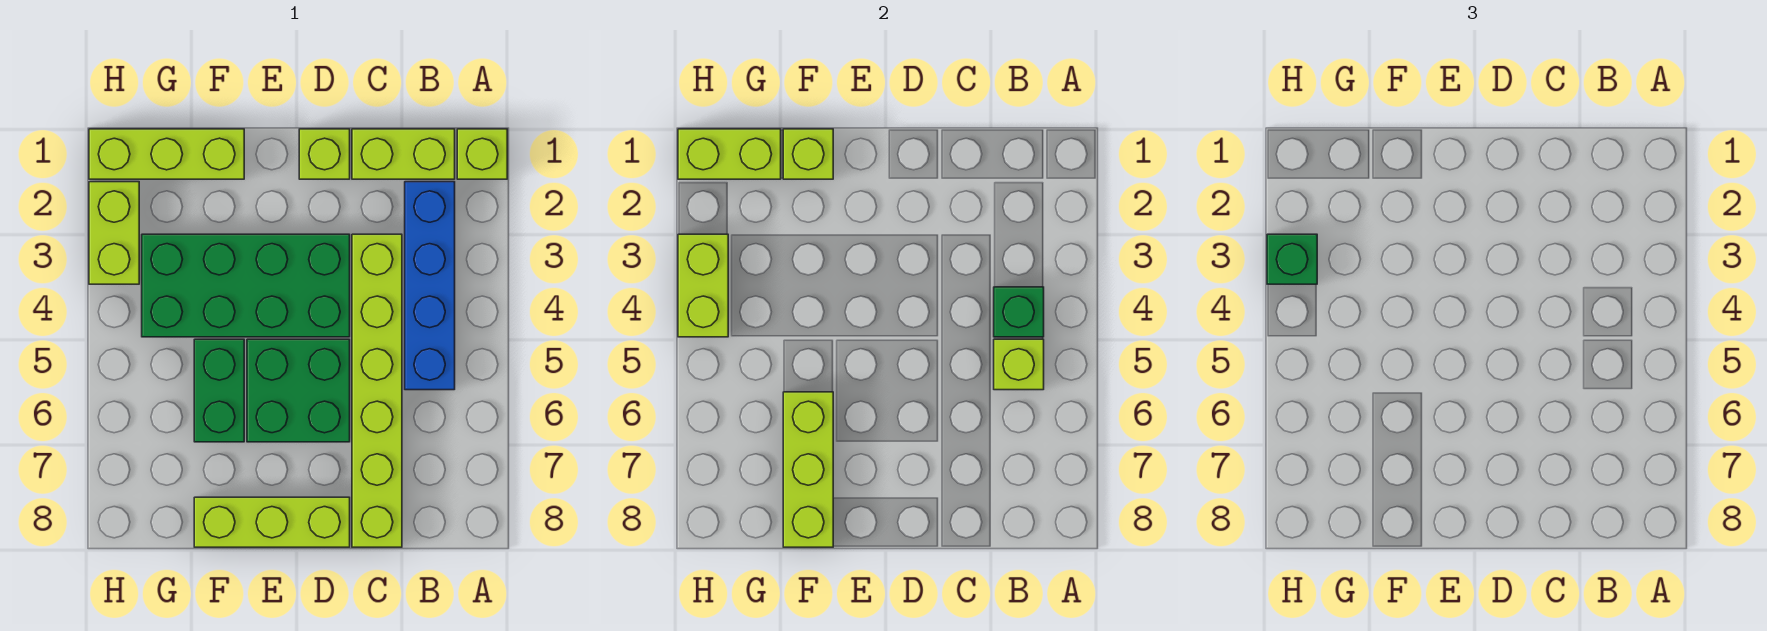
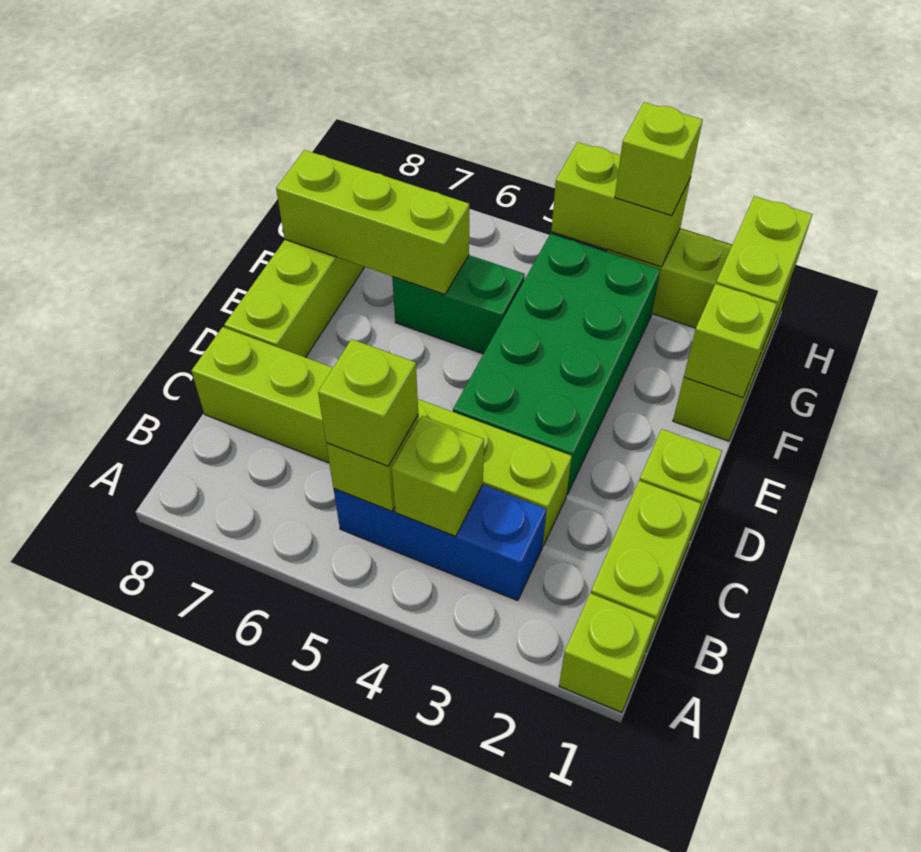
blue brick B2:B5 level 1 -> blue brick B3:B5 level 1
green brick B4 level 2 -> lime brick B4 level 2
none -> lime brick B5 level 3
green brick D5:E6 level 1 -> none
green brick H3 level 3 -> lime brick H3 level 3

